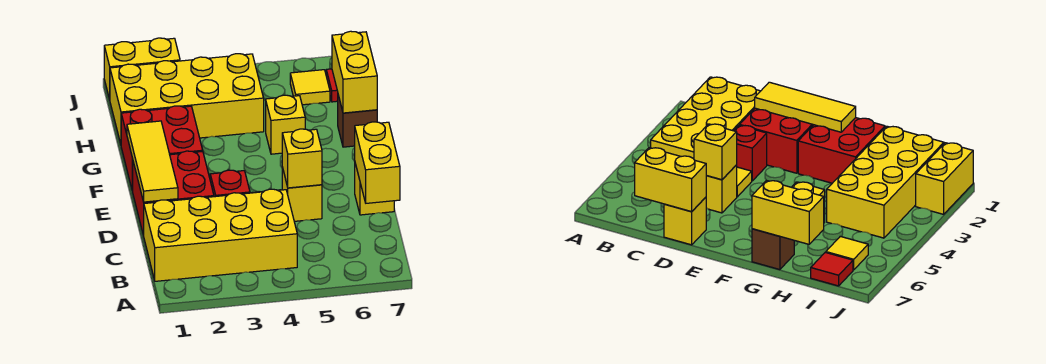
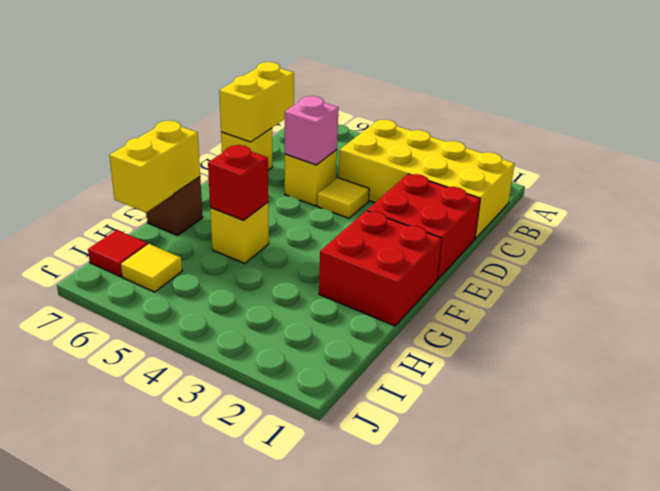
yellow tile D1:F1 level 2 -> none
red brick D3 level 1 -> red brick G5 level 2
yellow brick D5 level 2 -> pink brick D5 level 2
yellow brick H1:I4 level 1 -> none
yellow brick J1:J2 level 1 -> none

